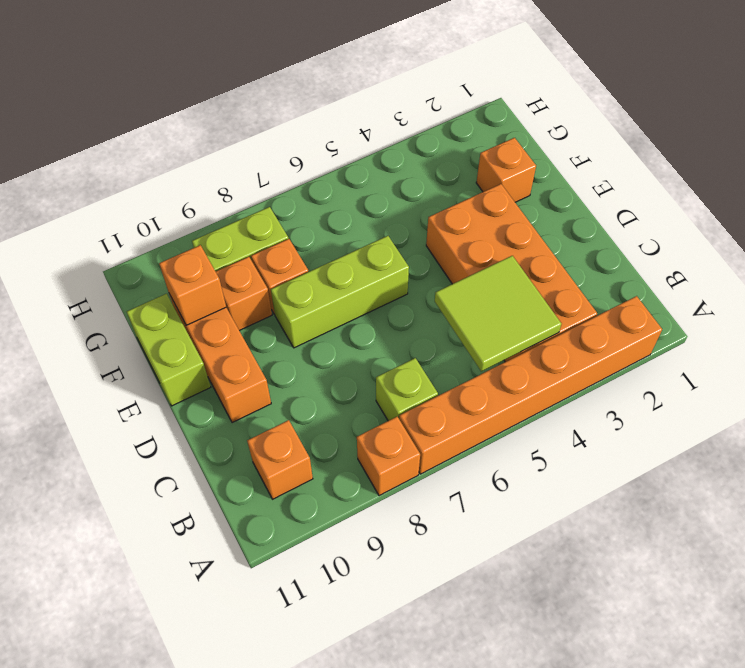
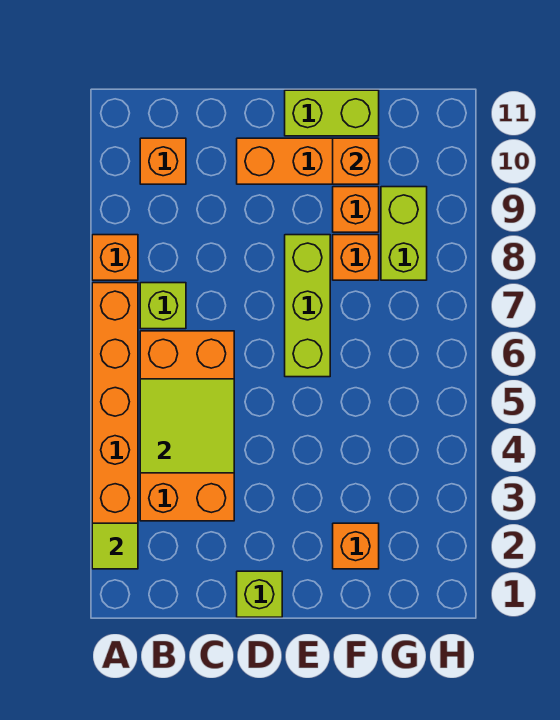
none -> lime tile A2 level 2
orange brick B3:E4 level 1 -> orange brick B3:C6 level 1
none -> lime brick D1 level 1

